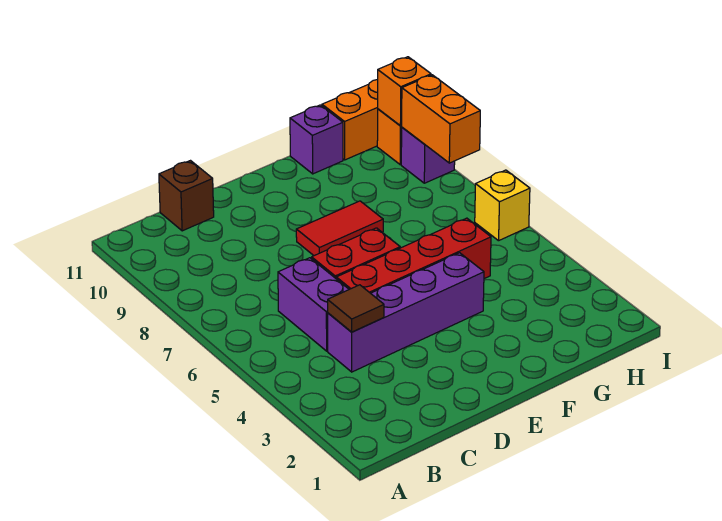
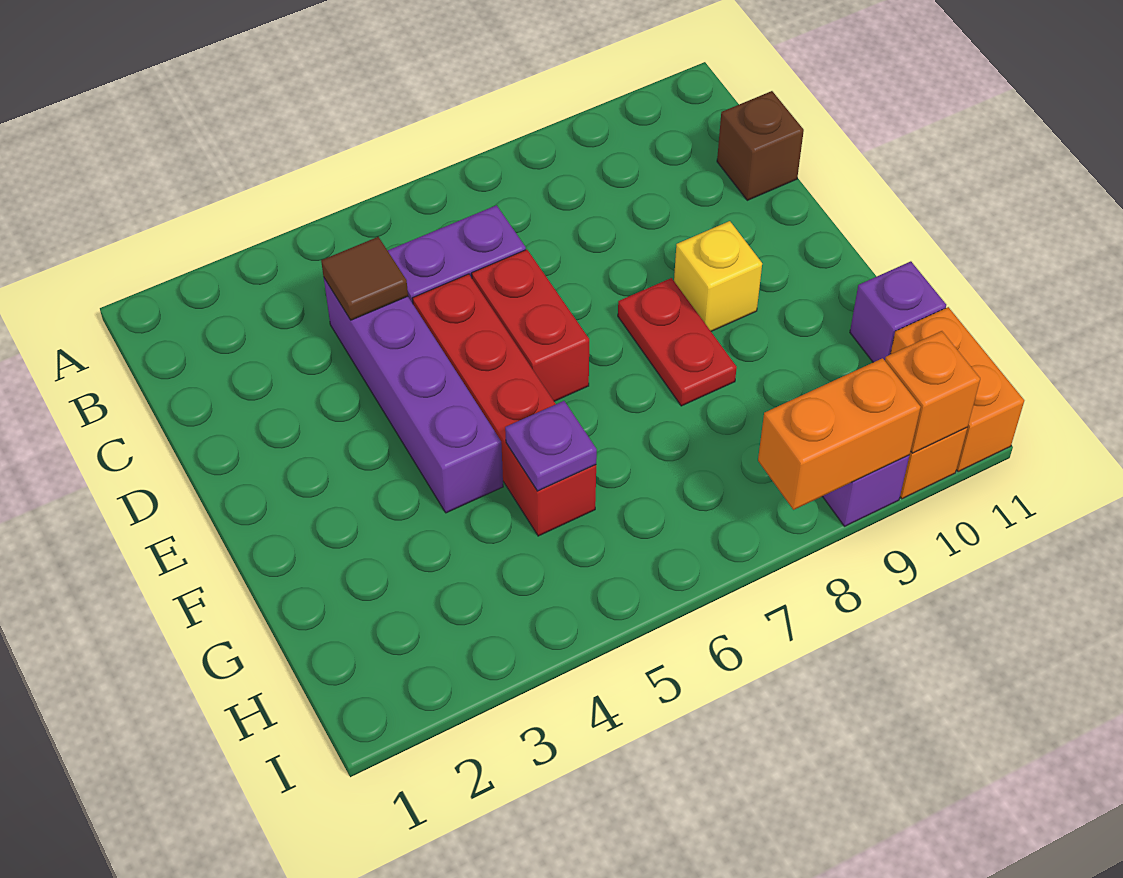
red tile E8:F8 level 1 -> red plate E8:F8 level 1
none -> purple plate G5 level 2
yellow brick I6 level 1 -> yellow brick E9 level 1

